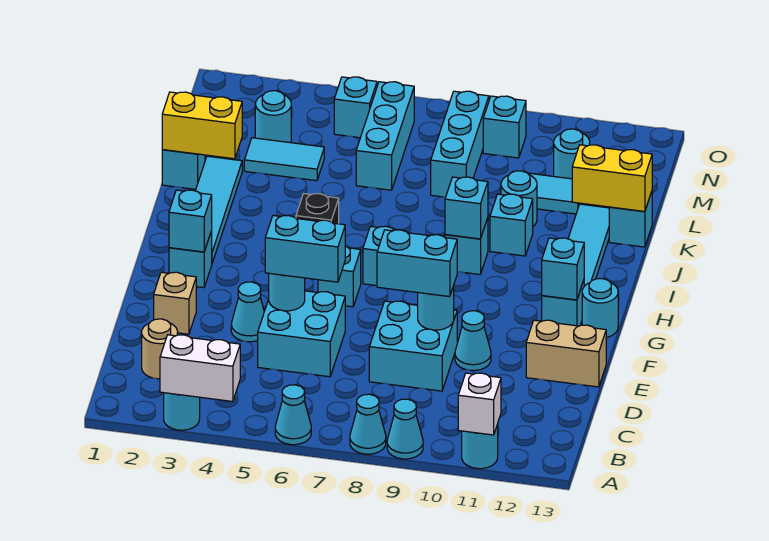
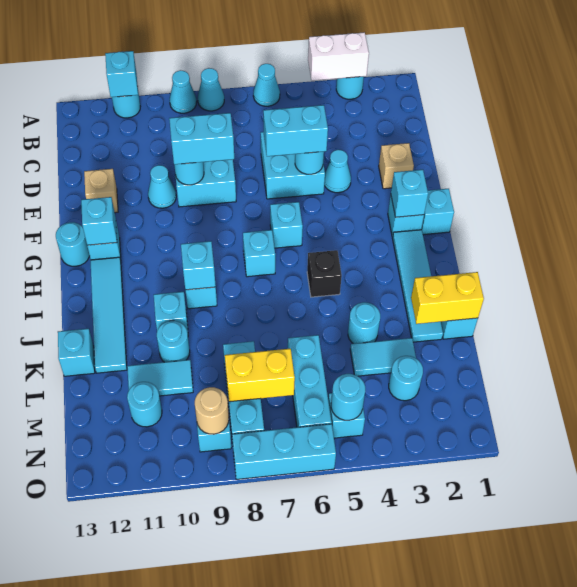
white brick A11 level 2 -> cyan brick A11 level 2
tan round brick C2 level 1 -> tan round brick N9 level 2
tan brick E12:E13 level 1 -> tan brick E12 level 1
none -> cyan brick G1 level 1
none -> cyan round brick K4 level 1
yellow brick K12:K13 level 2 -> yellow brick M7:M8 level 2
none -> cyan round brick N5 level 2
none -> cyan brick O6:O8 level 1

